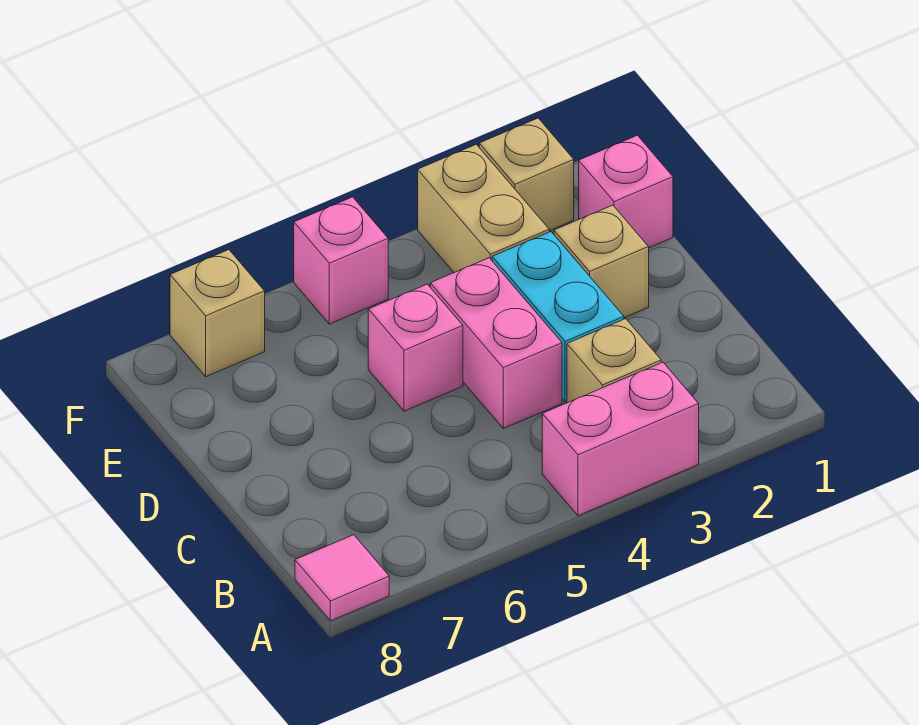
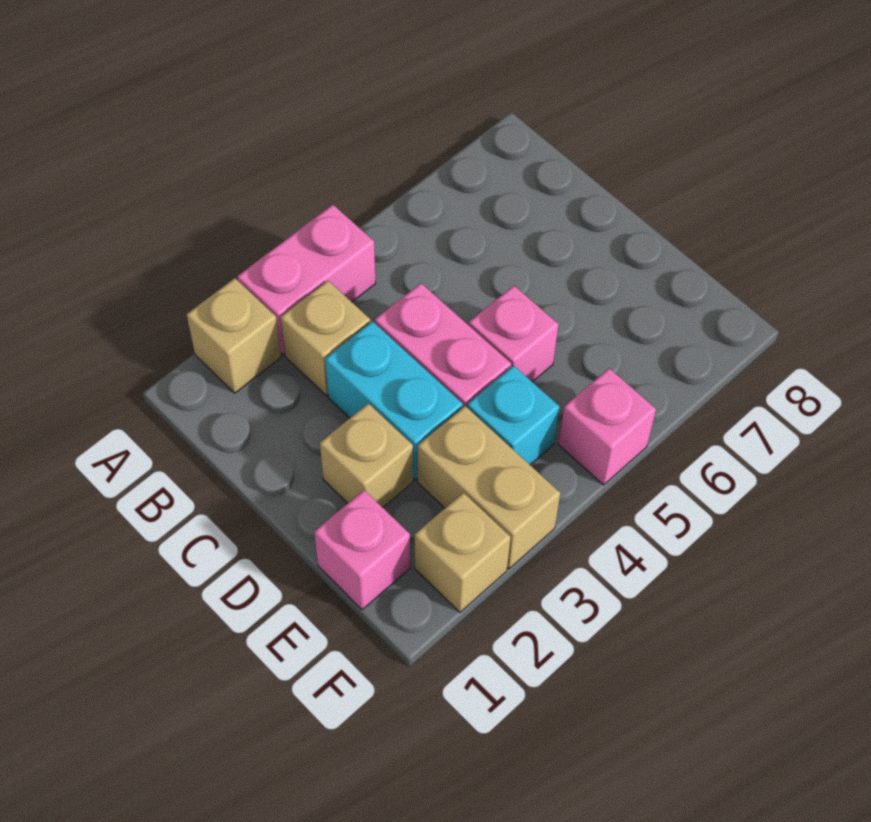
pink tile A8 level 1 -> none
none -> cyan brick E4 level 1
tan brick F7 level 1 -> tan brick A2 level 1

